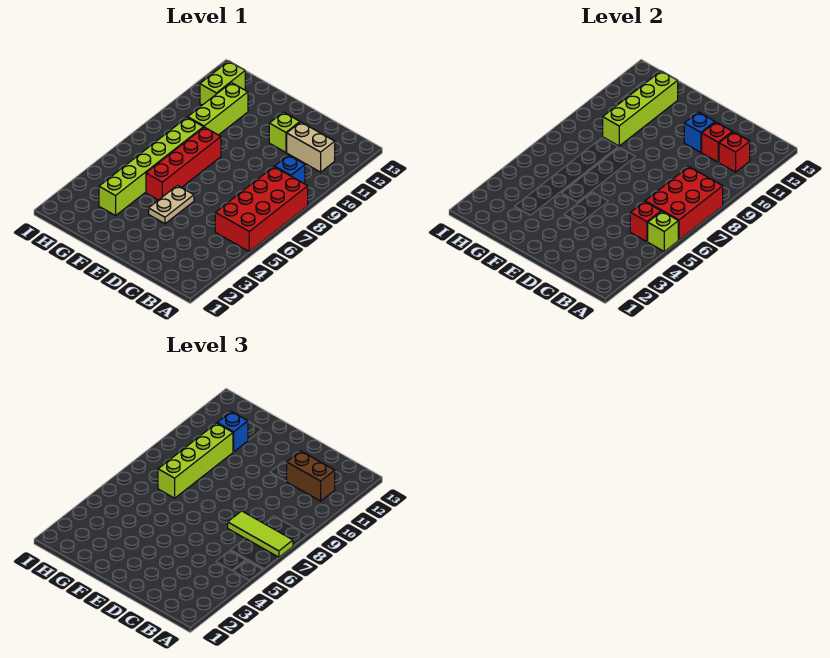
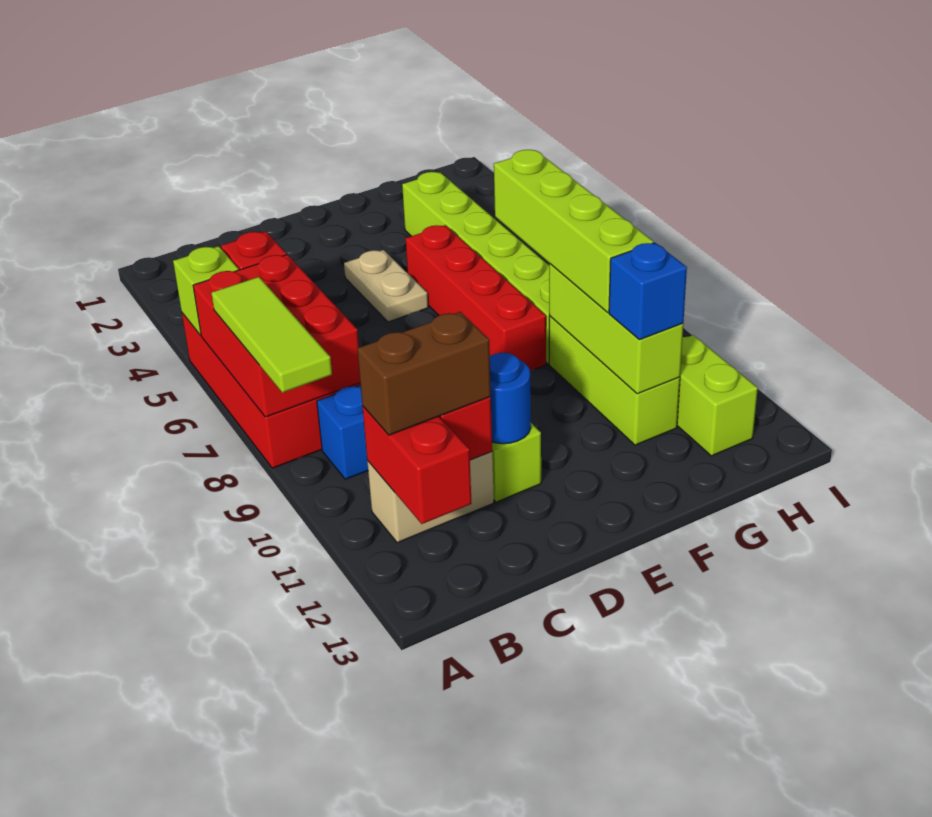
lime tile A7:C7 level 3 -> lime tile A7:A9 level 3
red brick B11 level 2 -> red brick B11:B12 level 2
blue brick D11 level 2 -> blue round brick D11 level 2
lime brick G9:G12 level 2 -> lime brick G9:G11 level 2

